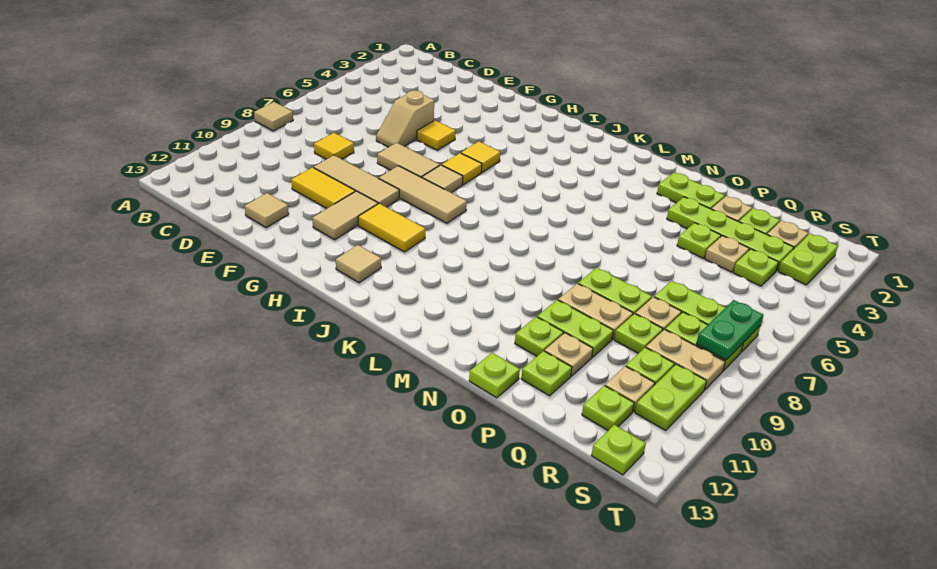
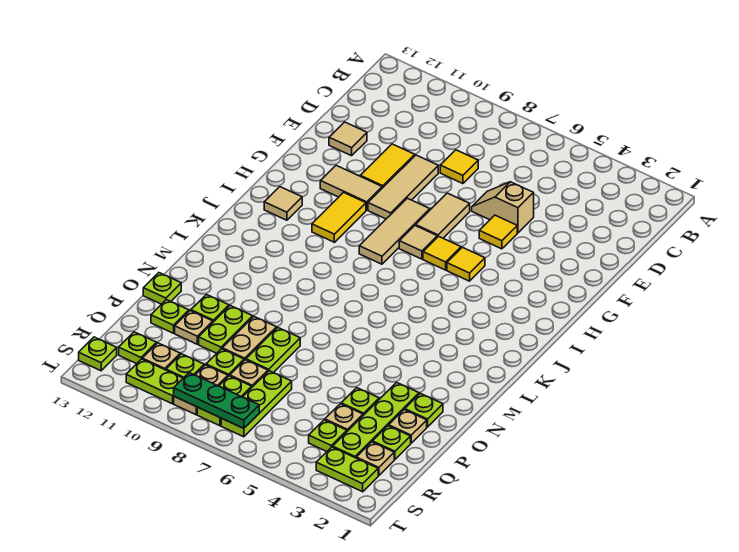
tan tile A8 level 1 -> none
lime plate N2:O2 level 1 -> lime plate O2 level 1
green plate S7:S8 level 2 -> green plate S7:S9 level 2

